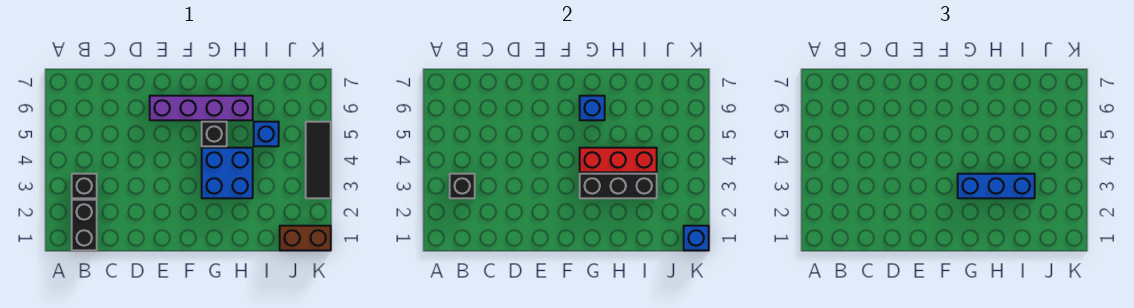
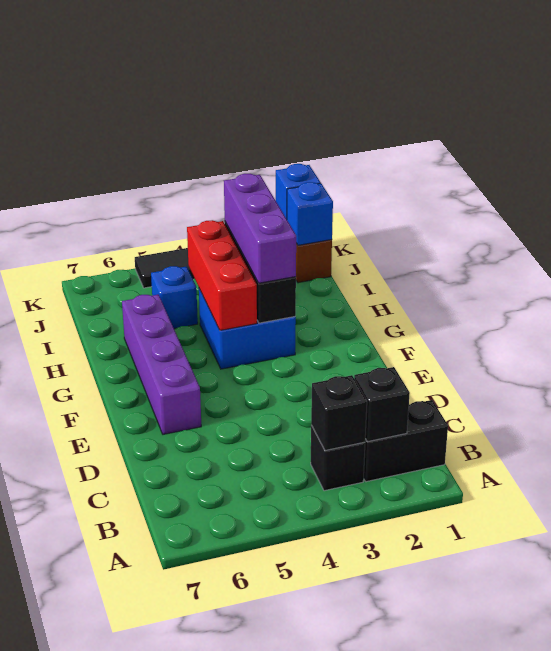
blue brick G3:I3 level 3 -> purple brick G3:I3 level 3
black brick G5 level 1 -> black brick B2 level 2
blue brick G6 level 2 -> blue brick J1 level 2

